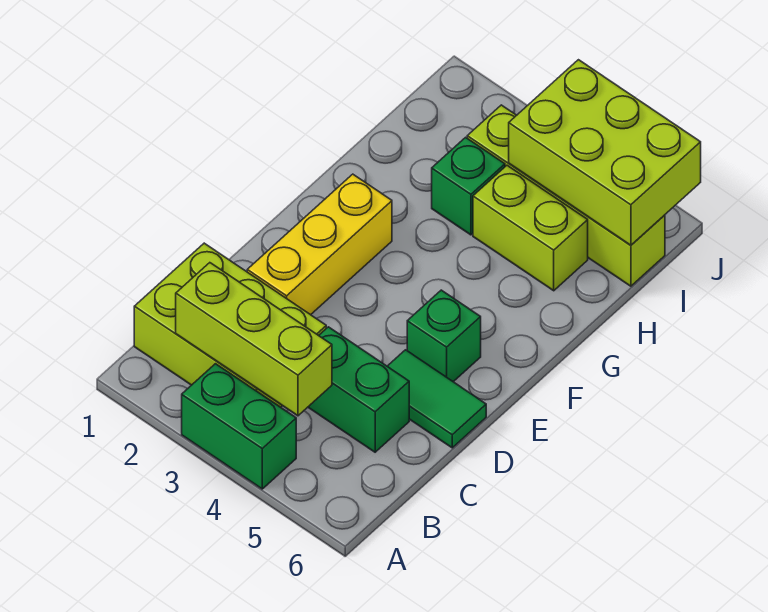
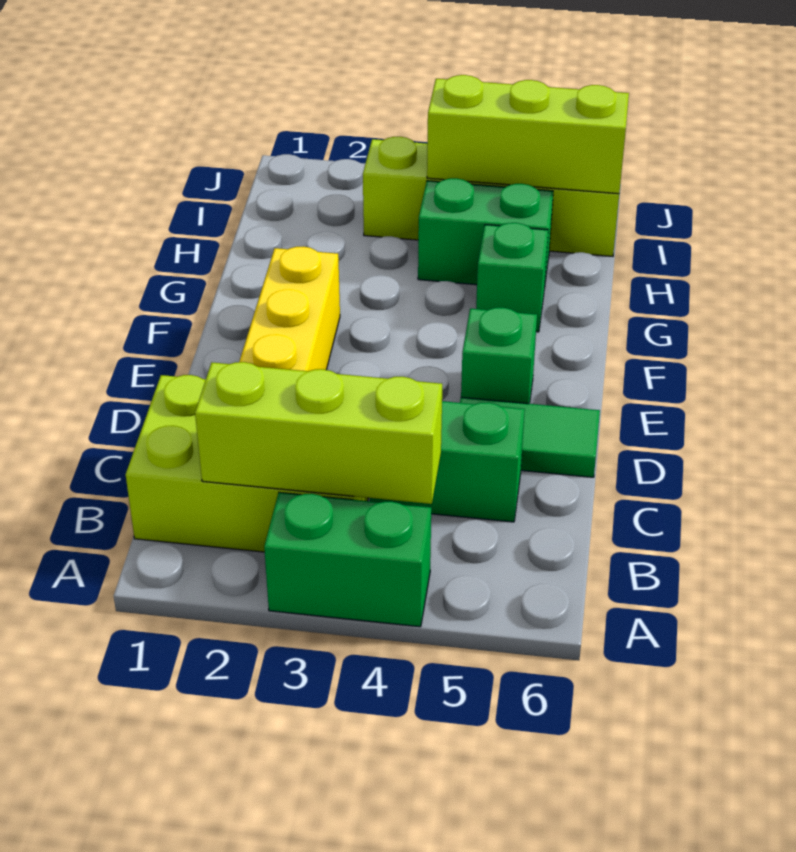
green brick H3 level 1 -> green brick G5 level 1
lime brick H4:H5 level 1 -> green brick H4:H5 level 1
lime brick I4:J6 level 2 -> lime brick I4:I6 level 2

